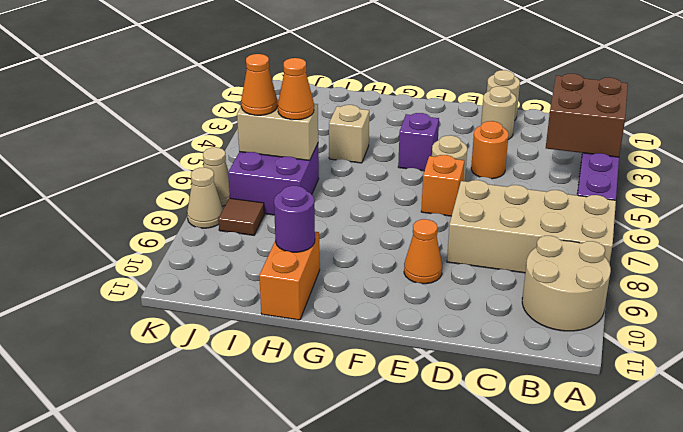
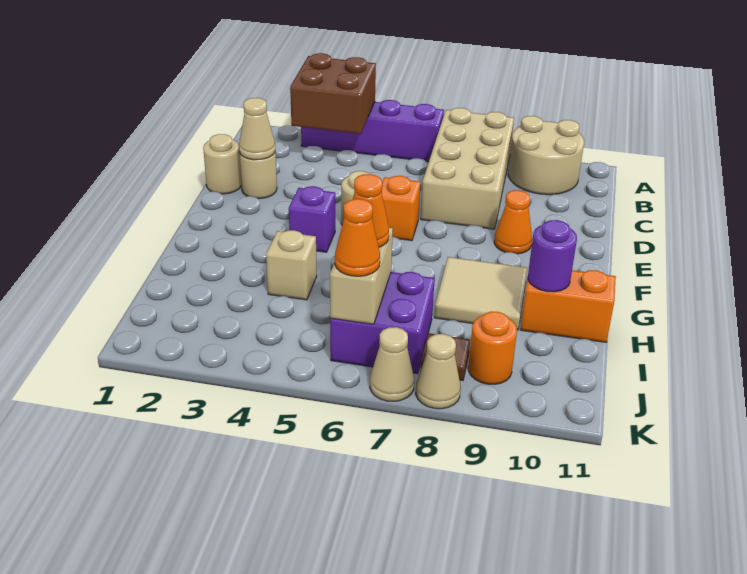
none -> tan cone D2 level 2
orange round brick D4 level 1 -> orange round brick J9 level 1
none -> tan tile G8:H9 level 1

